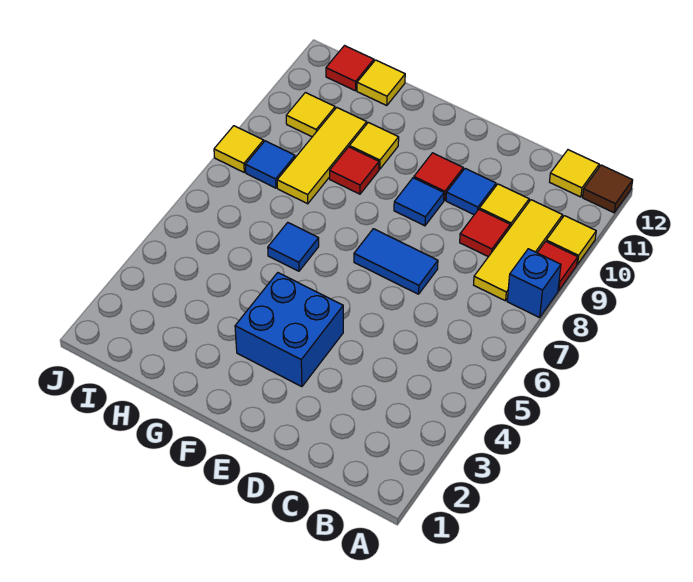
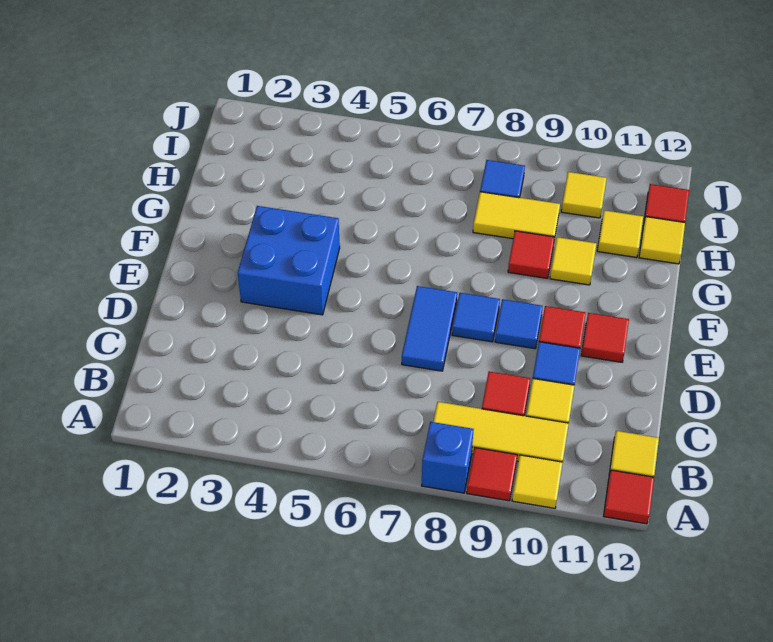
brown tile A12 level 1 -> red tile A12 level 1
none -> red tile E11 level 1
blue tile G6 level 1 -> blue tile E8 level 1
yellow tile H8:H10 level 1 -> yellow tile H8:H9 level 1
yellow tile J8 level 1 -> yellow tile H11 level 1

